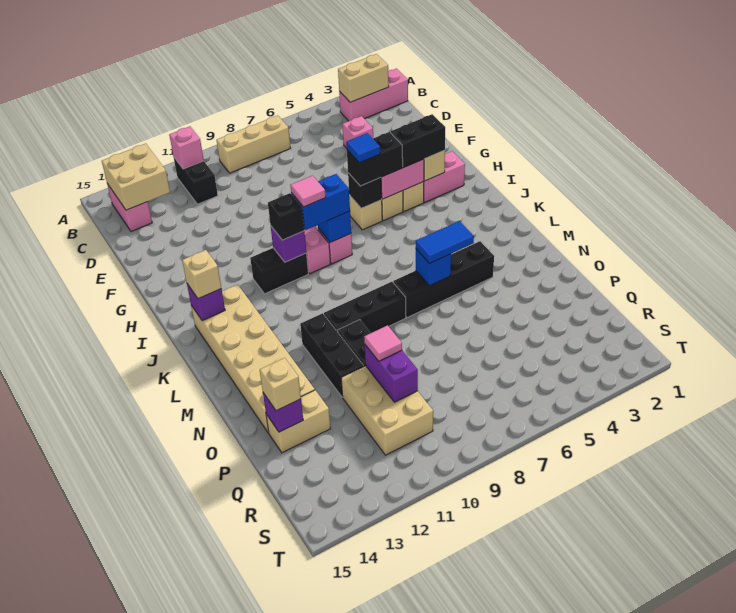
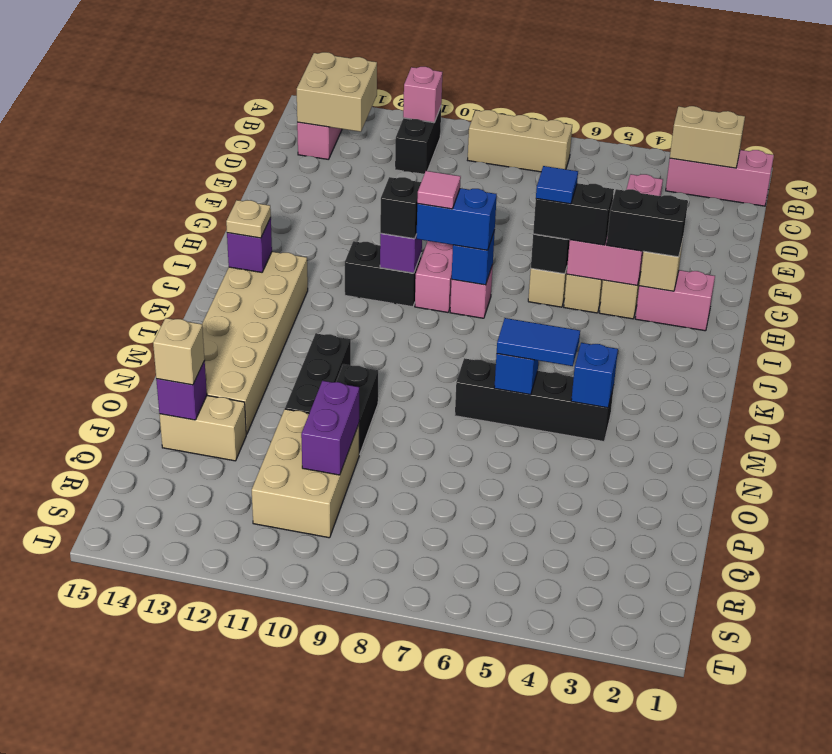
tan brick J14 level 3 -> tan plate J14 level 3
none -> blue brick M4 level 2
black brick M8:M10 level 1 -> none
pink tile P10 level 3 -> none

